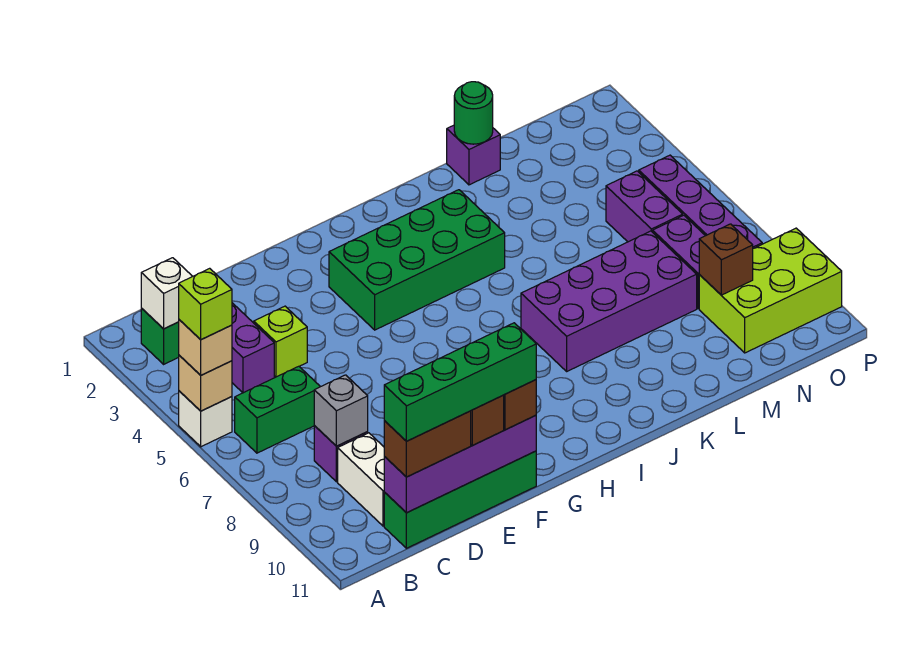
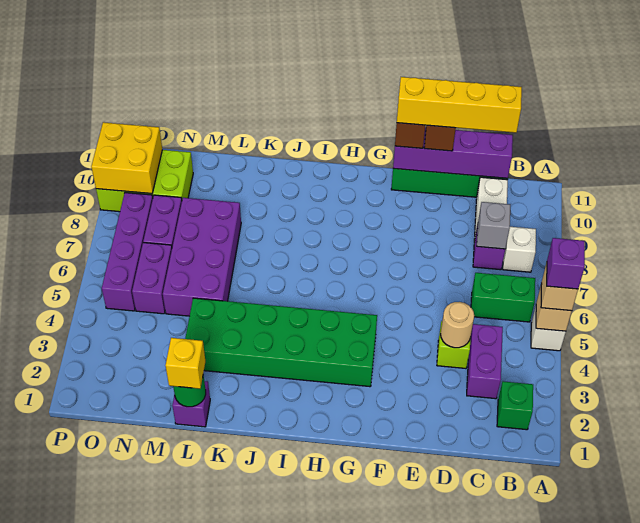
lime brick A5 level 4 -> purple brick A5 level 4
white brick B2 level 2 -> white brick B8 level 1
brown brick C11:D11 level 3 -> none
green brick C11:F11 level 4 -> yellow brick C11:F11 level 4
none -> tan round brick D4 level 2
green brick G3:J4 level 1 -> green brick G3:L4 level 1
purple brick J7:M8 level 1 -> purple brick L5:M8 level 1
none -> yellow brick L1 level 3
brown brick N9 level 2 -> none
none -> yellow brick O9:P10 level 2

